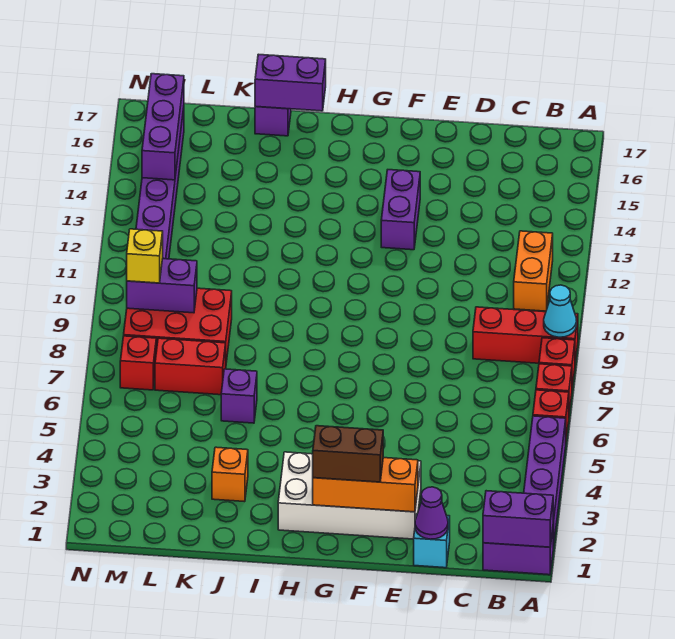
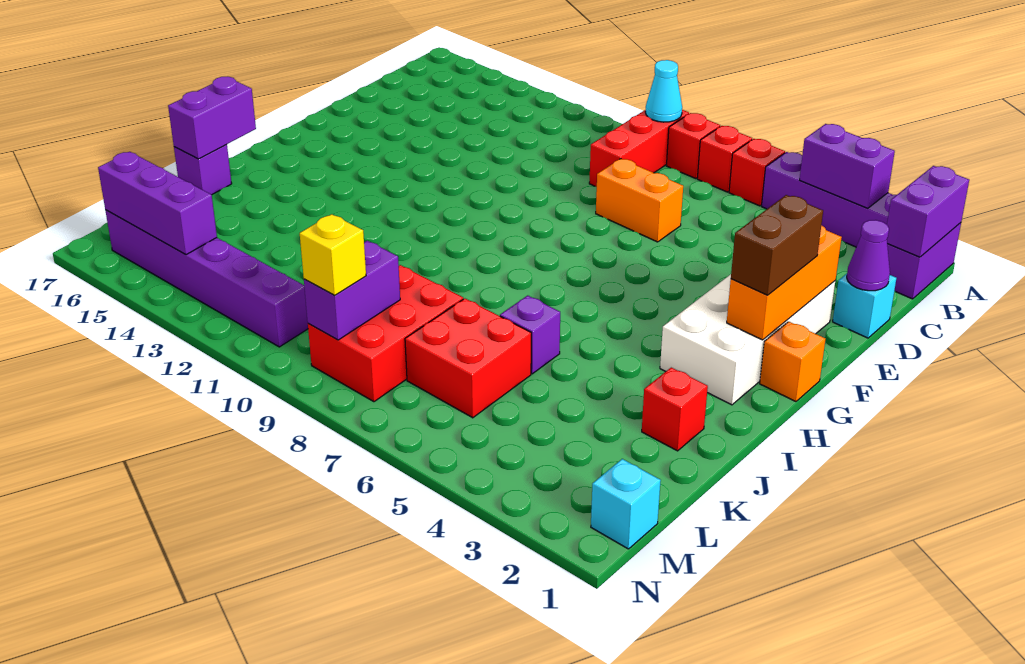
orange brick B11:B12 level 1 -> orange brick D7:D8 level 1
purple brick F13:F14 level 1 -> purple brick A3:A4 level 2
orange brick J3 level 1 -> orange brick G1 level 1
red brick K7:L7 level 1 -> red brick K6:L7 level 1
none -> cyan brick M1 level 1
red brick M7 level 1 -> red brick J2 level 1

